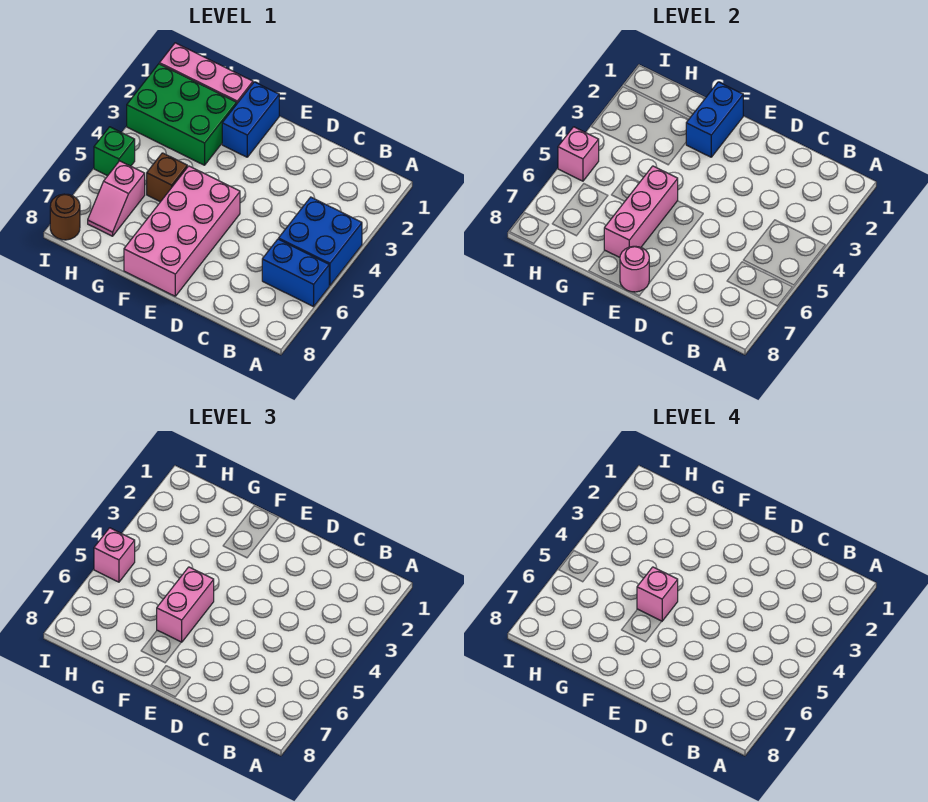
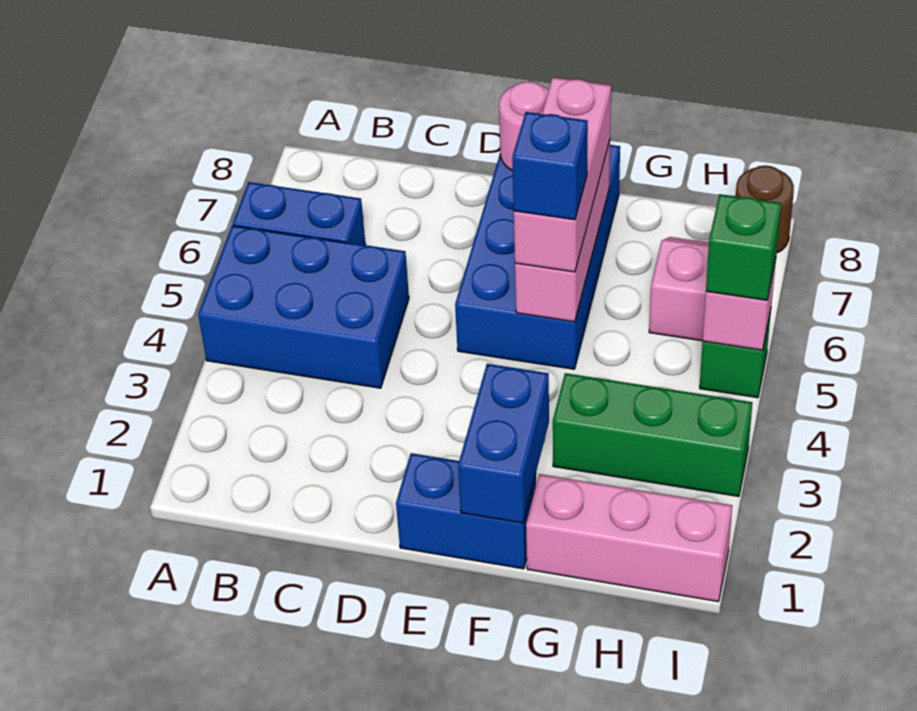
blue brick A4:B5 level 1 -> blue brick A4:C5 level 1
pink brick E5:F8 level 1 -> blue brick E5:F8 level 1
blue brick F1:F2 level 1 -> blue brick E1:F1 level 1
pink brick F5:F6 level 3 -> pink brick F5:F7 level 3
pink brick F5 level 4 -> blue brick F5 level 4
green brick G2:I3 level 1 -> green brick G3:I3 level 1
brown brick G5 level 1 -> none
pink brick I5 level 3 -> green brick I5 level 3

